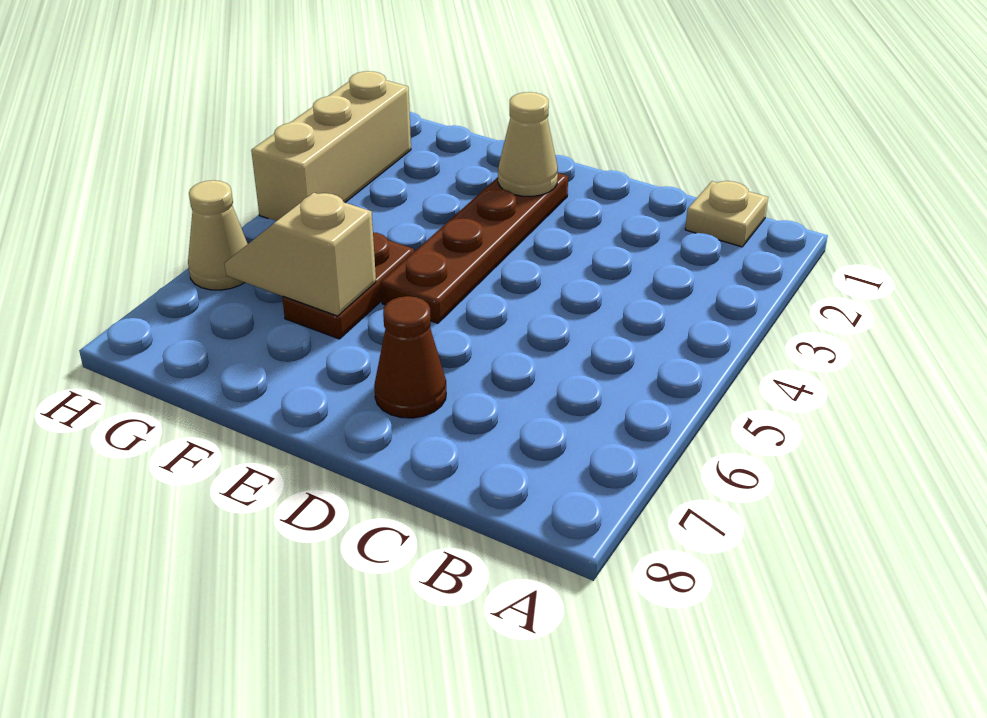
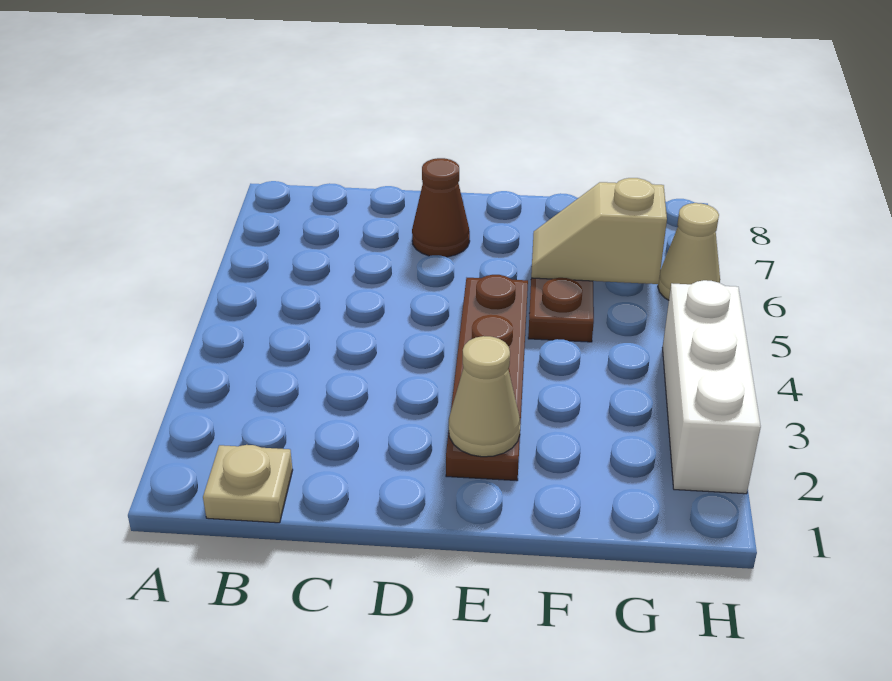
tan slope F6:G6 level 2 top F -> tan slope F6:G6 level 2 top G
tan brick H2:H4 level 1 -> white brick H2:H4 level 1

